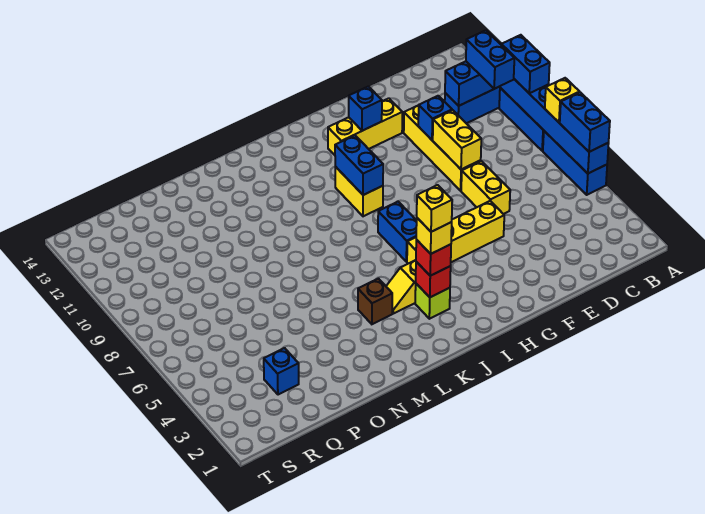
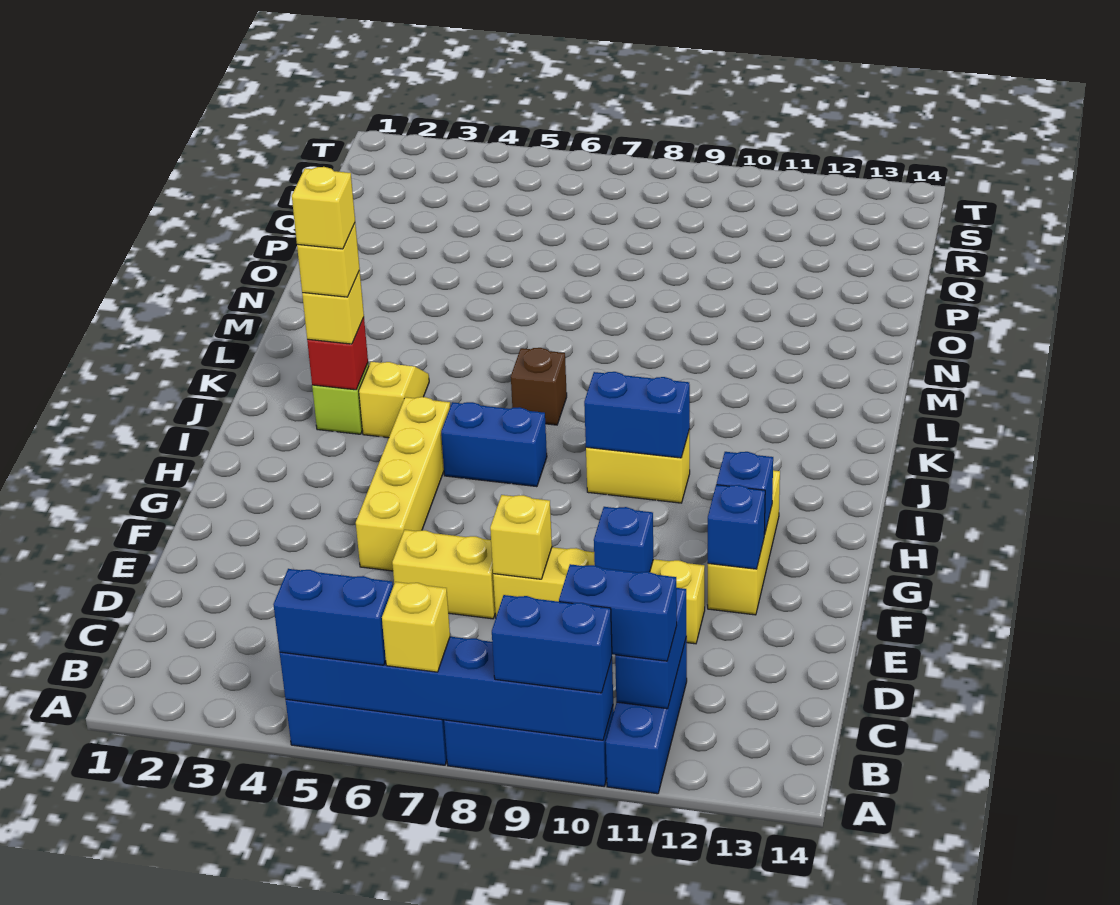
yellow brick E8:E9 level 2 -> yellow brick E8 level 2
red brick J3 level 3 -> yellow brick J3 level 3
brown brick L4 level 1 -> brown brick K7 level 1
blue brick Q3 level 1 -> blue brick F12 level 2

